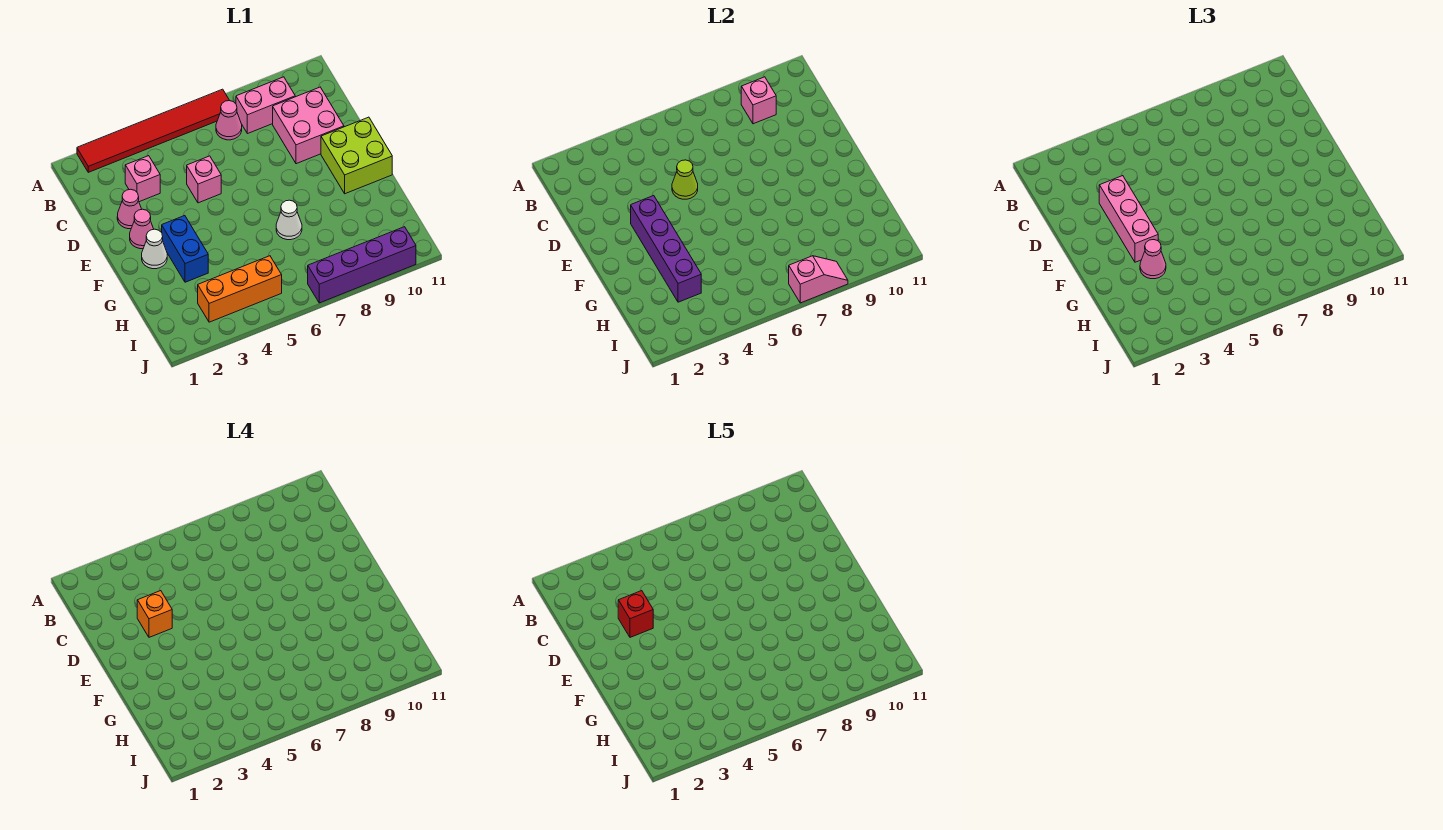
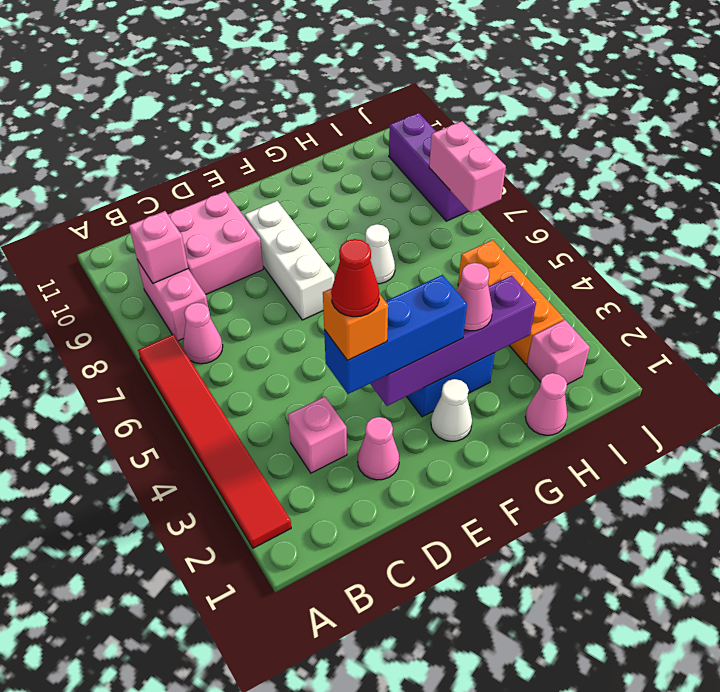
pink brick D3:F3 level 3 -> blue brick D3:F3 level 3
red brick D3 level 5 -> red cone D3 level 5
pink brick D5 level 1 -> pink brick I2 level 1
lime cone D5 level 2 -> none
pink cone E2 level 1 -> pink cone H1 level 1
none -> white brick E7:E9 level 1
lime brick E10:F11 level 1 -> none
purple brick J7:J10 level 1 -> purple brick J8:J10 level 1
pink slope J7:J8 level 2 top 7 -> pink brick J7:J8 level 2

